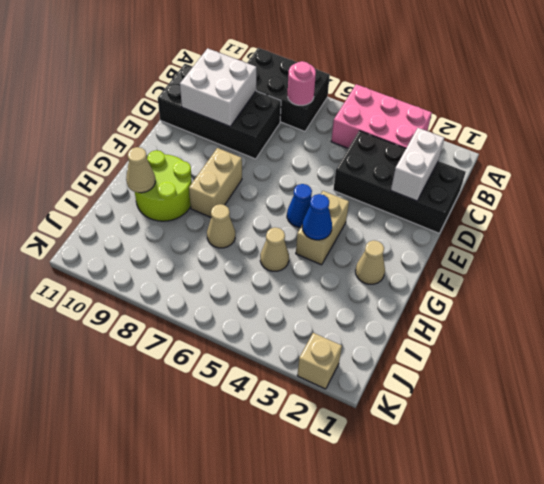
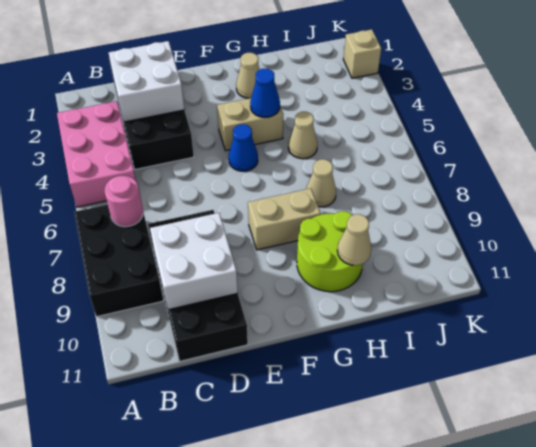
white brick C2:D2 level 2 -> white brick C2:D3 level 2

